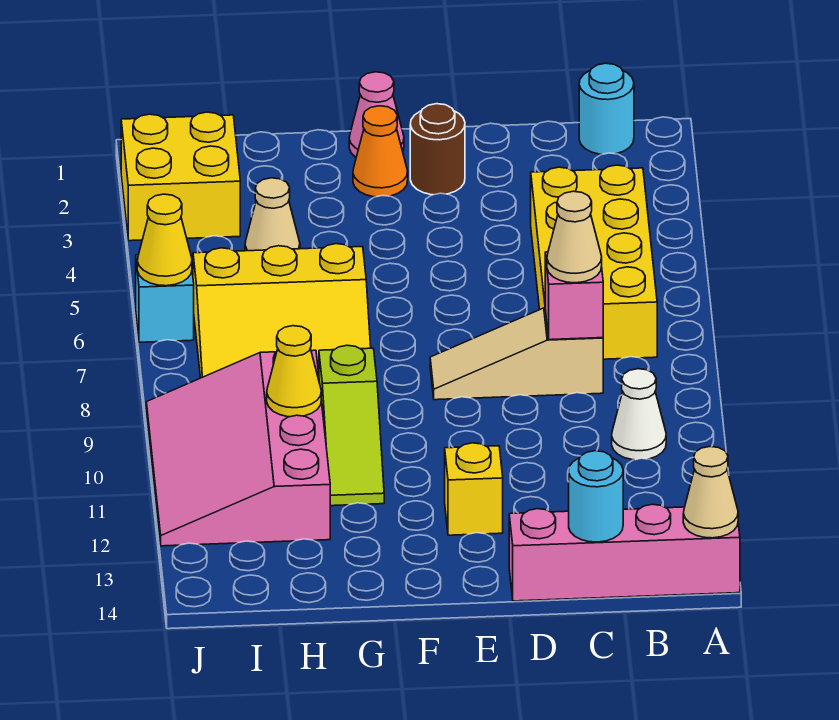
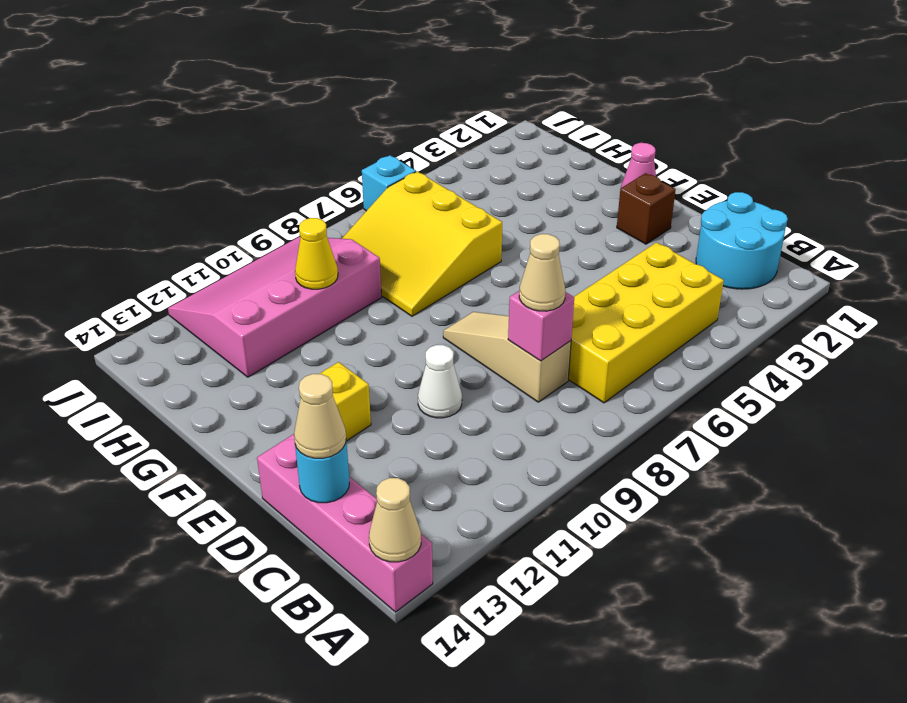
cyan round brick B1 level 1 -> cyan round brick B1:C2 level 1
white cone B10 level 1 -> white cone D10 level 1
brown round brick E2 level 1 -> brown brick E2 level 1
orange cone F2 level 1 -> none
lime slope G9:G11 level 1 top 9 -> none
tan cone H4 level 1 -> tan cone C14 level 3
yellow brick I2:J3 level 1 -> none
yellow cone J6 level 2 -> none

